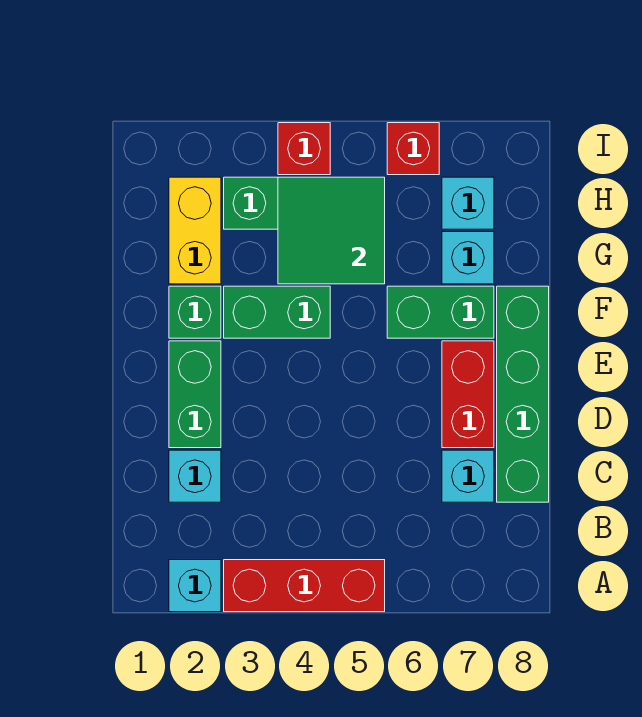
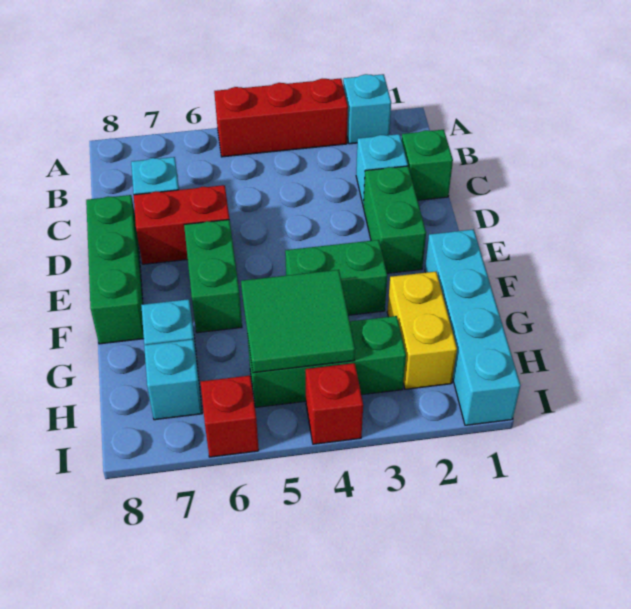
green brick C8:F8 level 1 -> green brick D8:F8 level 1
red brick D7:E7 level 1 -> red brick D6:D7 level 1
none -> cyan brick F1:I1 level 1
green brick F2 level 1 -> green brick C1 level 1
green brick F6:F7 level 1 -> green brick E6:F6 level 1

